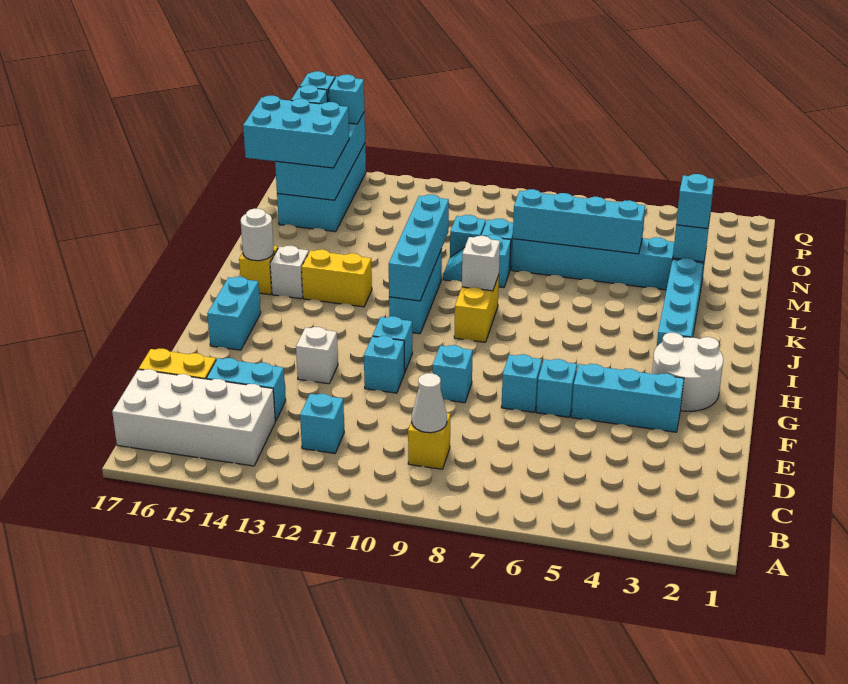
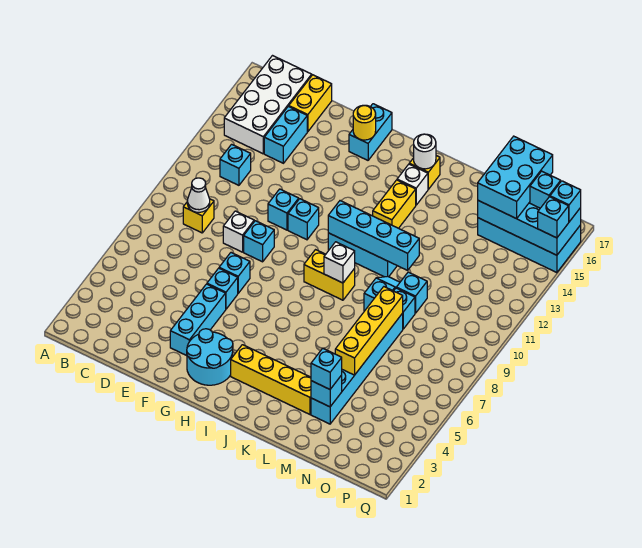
white brick F13 level 1 -> white brick E9 level 1
white round brick G2:H3 level 1 -> cyan round brick G2:H3 level 1
cyan brick G16:H16 level 1 -> cyan brick G16:G17 level 1
none -> yellow round brick G16 level 2
cyan brick I3:L3 level 1 -> yellow brick I3:L3 level 1
cyan brick M5:M8 level 2 -> yellow brick M5:M8 level 2

